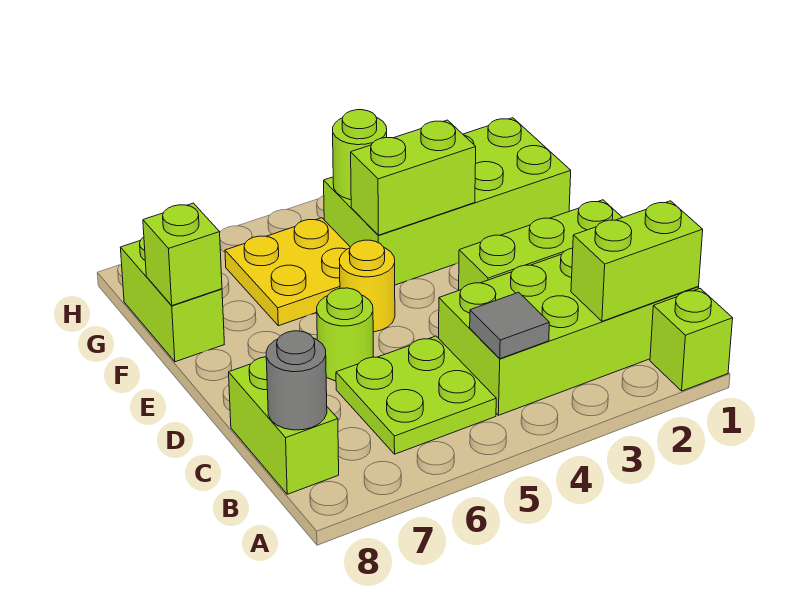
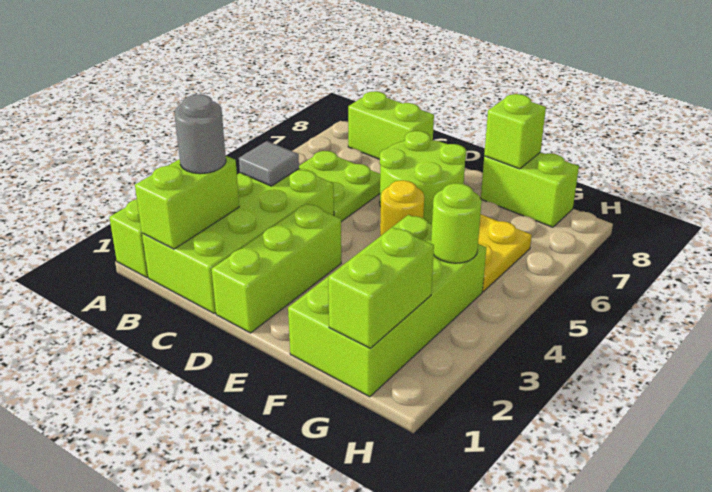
grey round brick B8 level 2 -> grey round brick B2 level 3
lime round brick D6 level 1 -> lime round brick D6:E7 level 1
lime brick F3:F4 level 2 -> lime brick G1:G2 level 2

